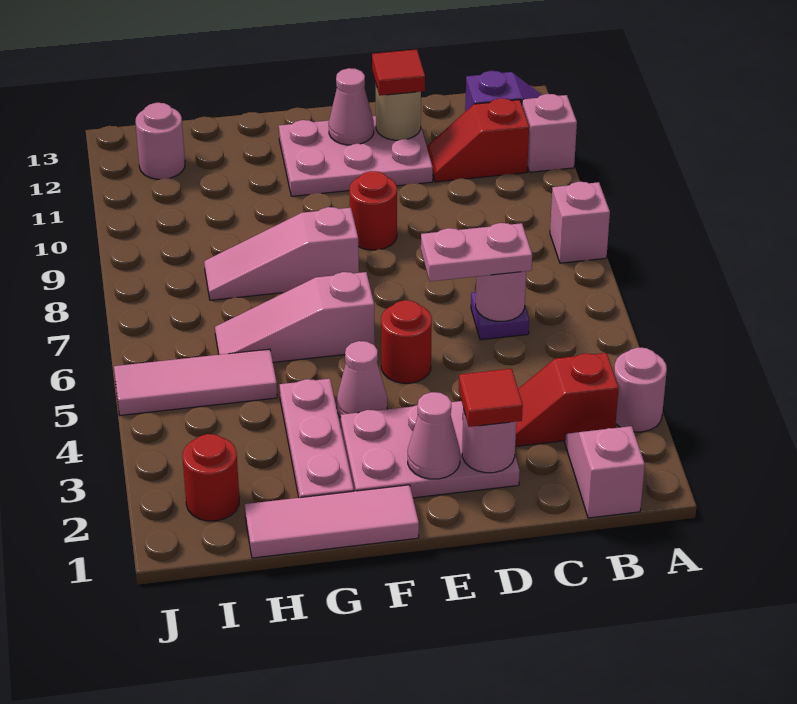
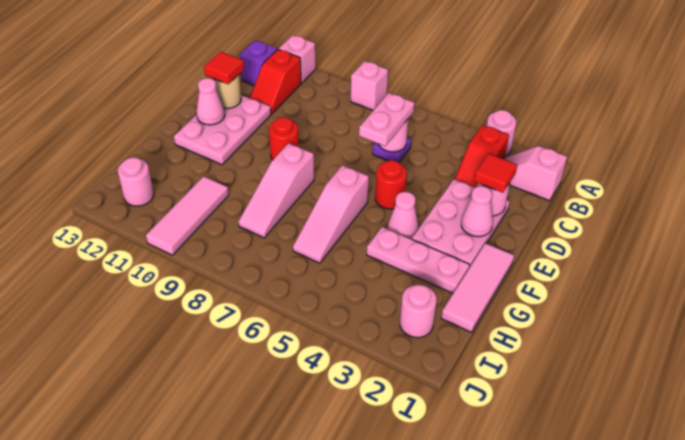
pink tile H5:J5 level 1 -> pink tile H10:J10 level 1
red round brick I2 level 1 -> pink round brick I2 level 1

